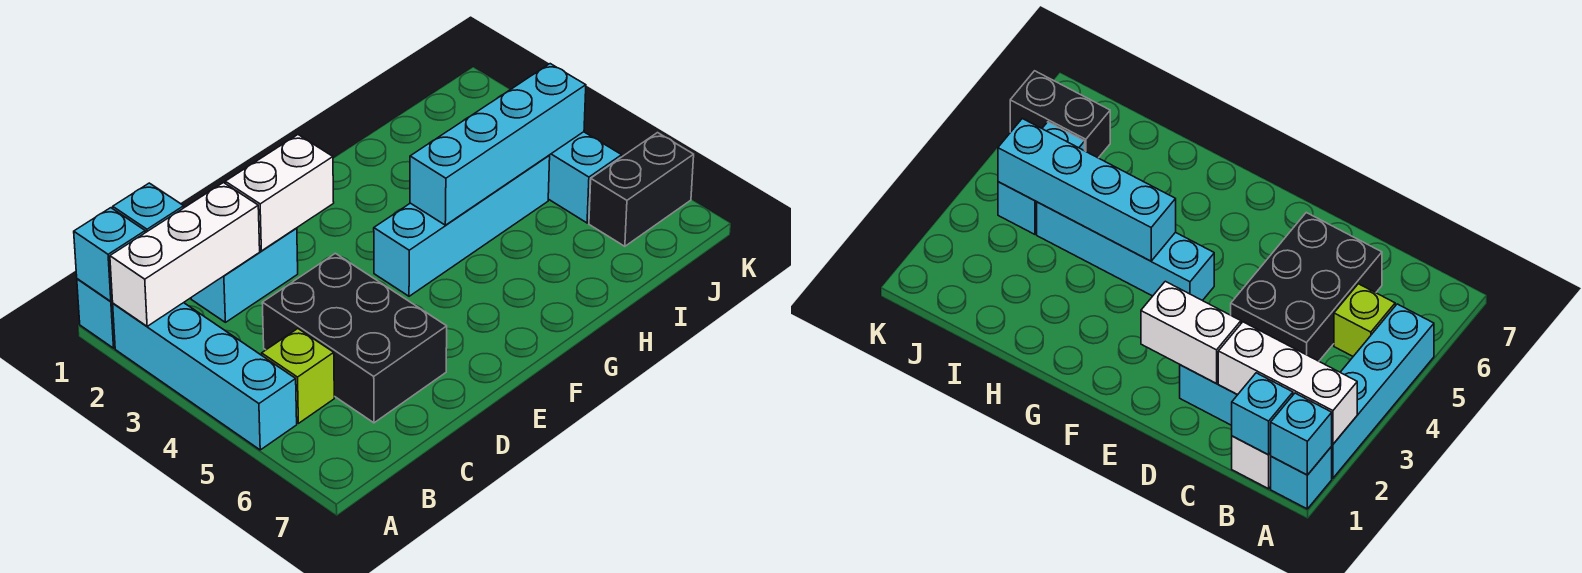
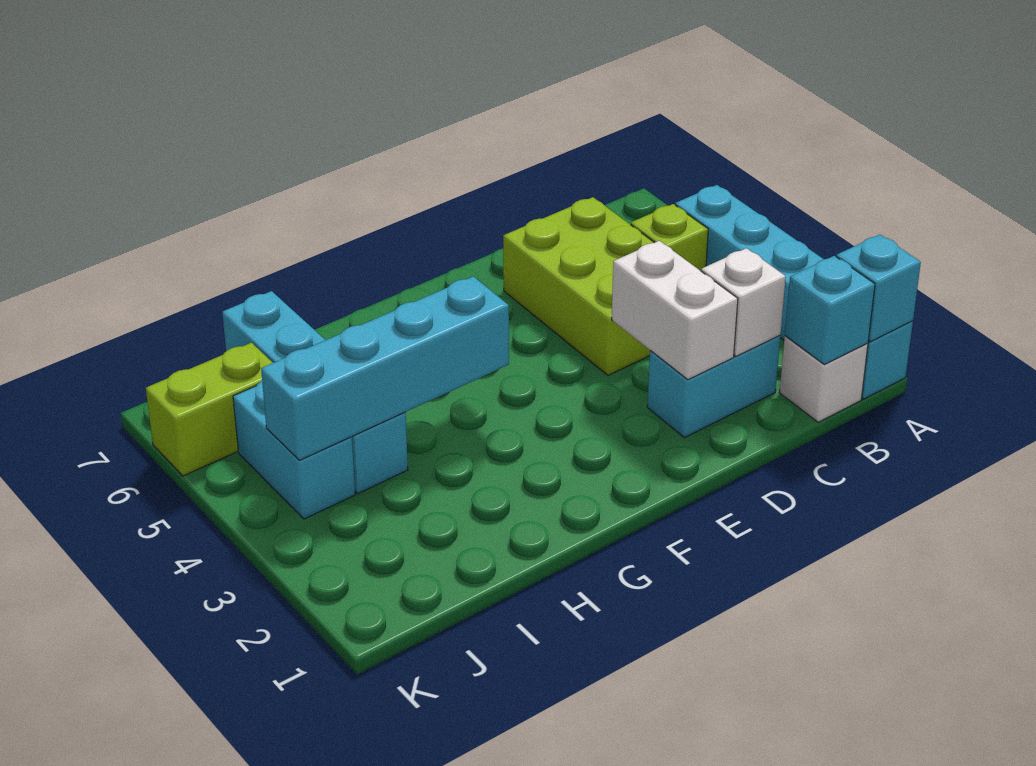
white brick A2:C2 level 2 -> white brick C2 level 2
black brick C4:D6 level 1 -> lime brick C4:D6 level 1
white brick D2:E2 level 2 -> white brick D2:D3 level 2
cyan brick F4:I4 level 1 -> cyan brick I4:I7 level 1
black brick J6:K6 level 1 -> lime brick J6:K6 level 1

